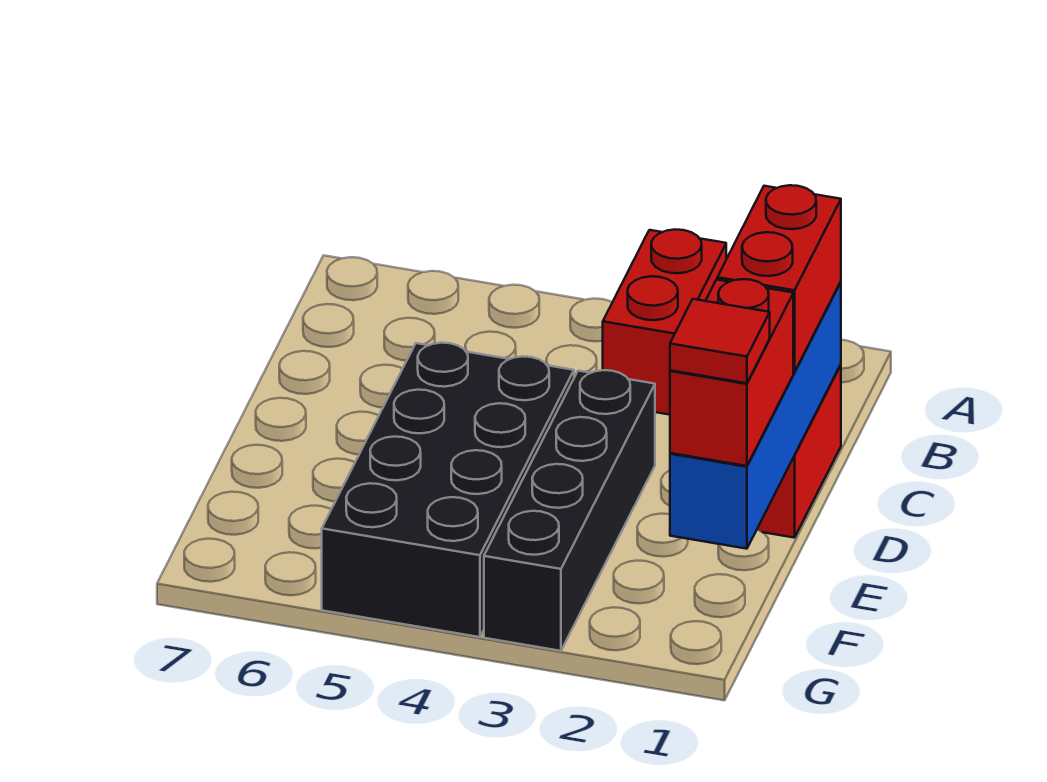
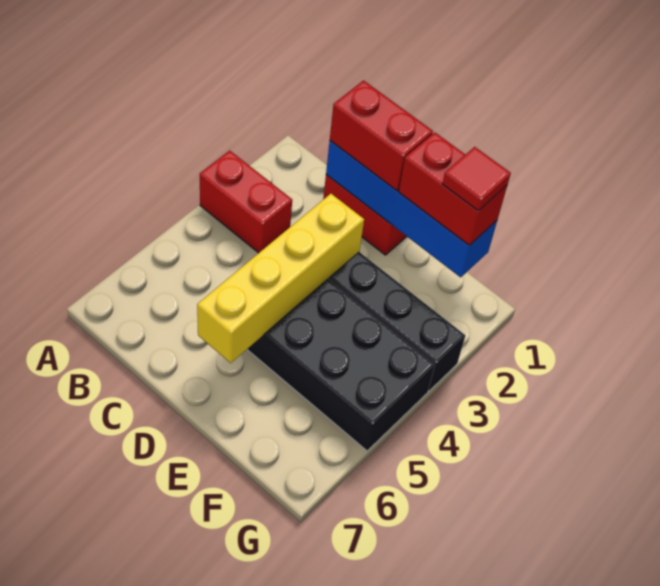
none -> yellow brick D3:D6 level 2

